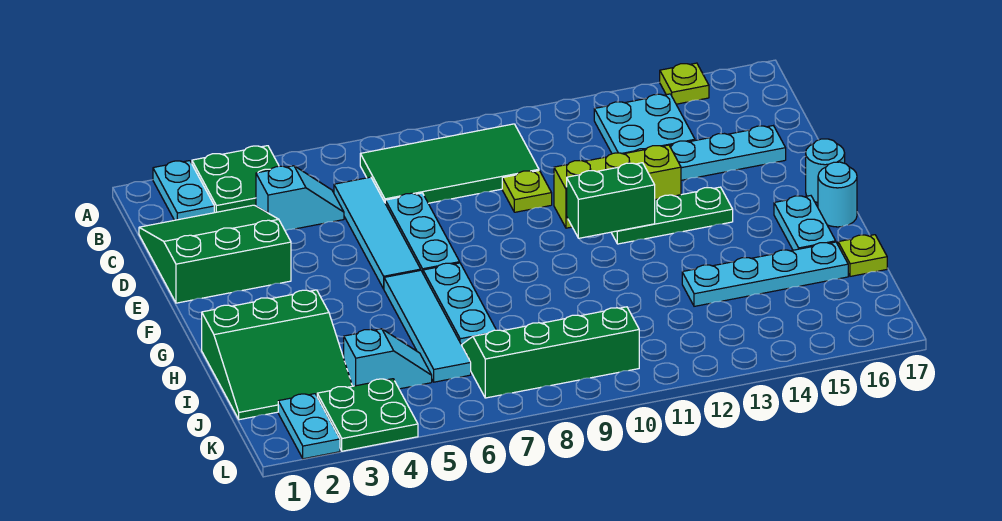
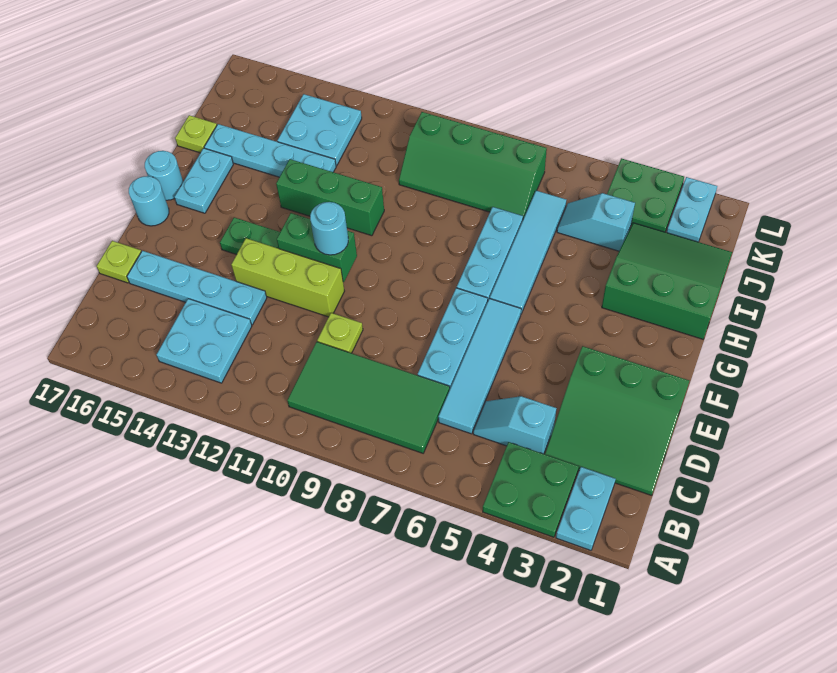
lime plate A15 level 1 -> lime plate D17 level 1
none -> cyan round brick F11 level 3
none -> green brick H11:H13 level 1
none -> cyan plate J13:K14 level 1

